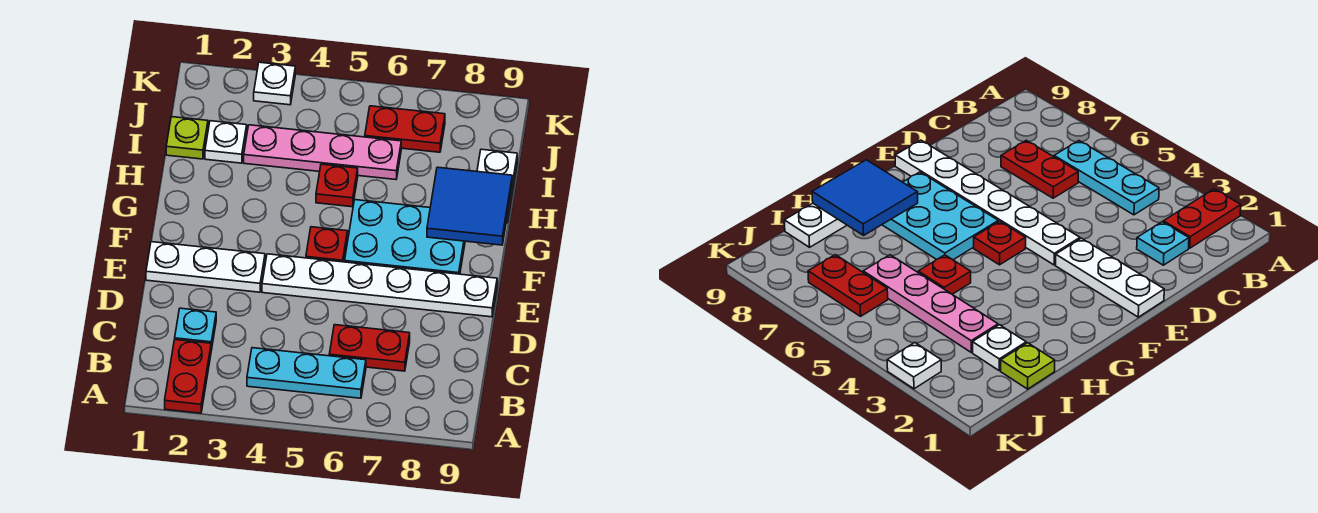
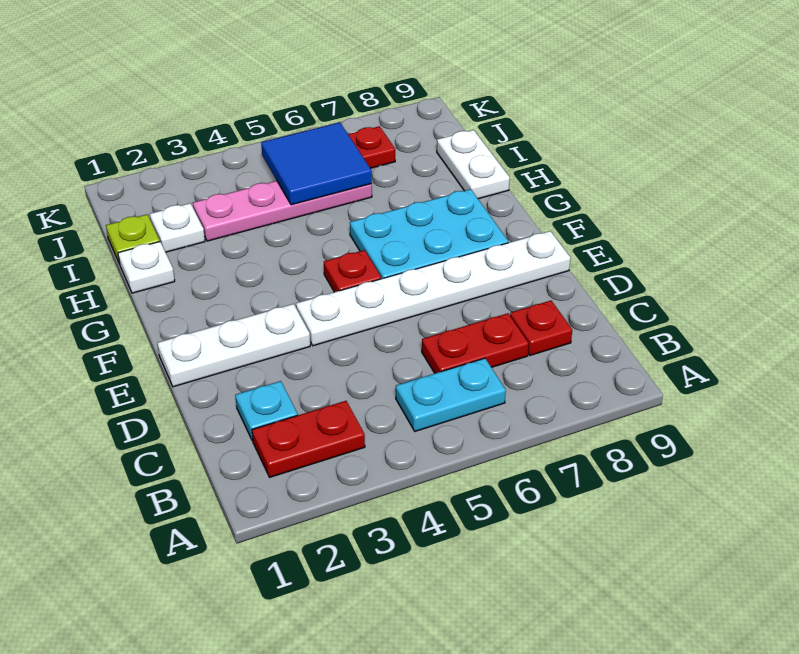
red plate A2:B2 level 1 -> red plate B2:B3 level 1
cyan plate B4:B6 level 1 -> cyan plate B5:B6 level 1
blue tile G8:H9 level 2 -> blue tile I5:J6 level 2
red plate H5 level 1 -> red plate C8 level 1
white plate K3 level 1 -> white plate H1 level 1

